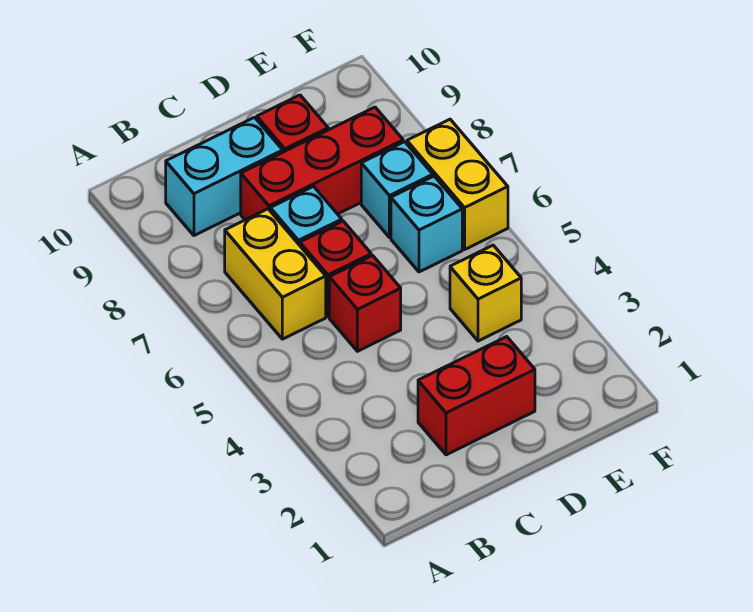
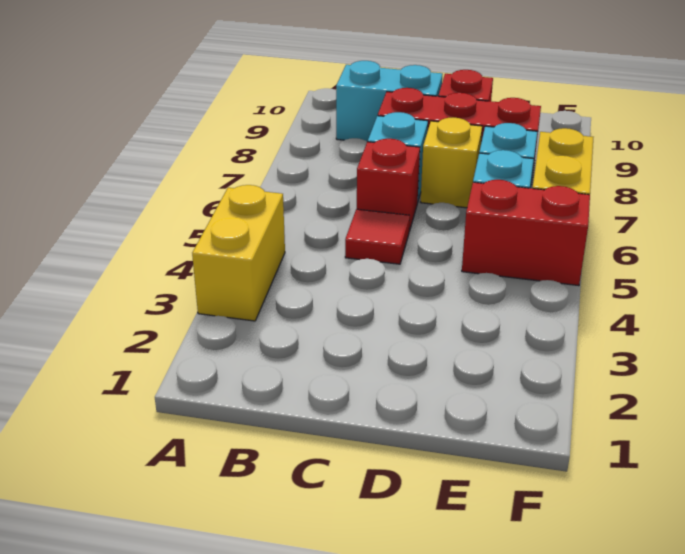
yellow brick B6:B7 level 1 -> yellow brick A3:A4 level 1
red brick C2:D2 level 1 -> red brick E5:F5 level 1
red brick C5 level 1 -> red tile C5 level 1
yellow brick E4 level 1 -> yellow brick D7 level 1

